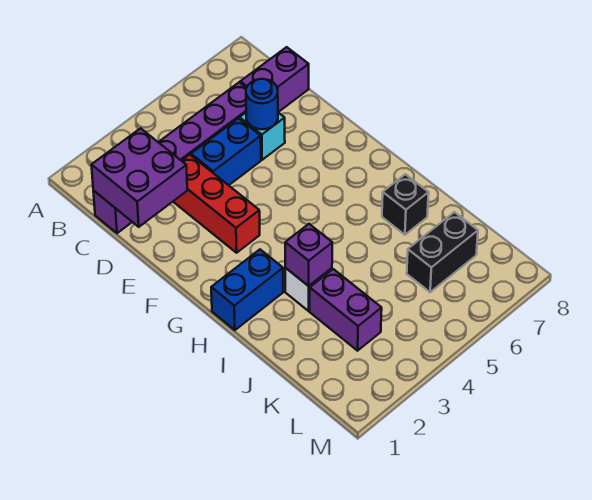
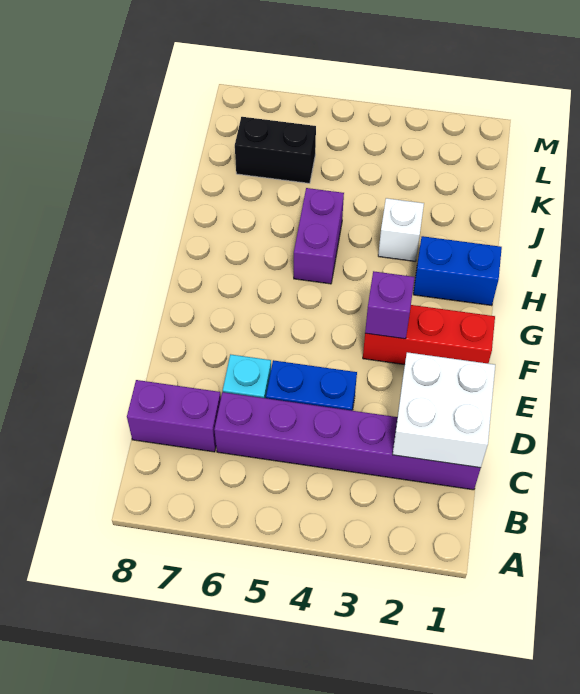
purple brick C1:D2 level 2 -> white brick C1:D2 level 2
red brick D3:F3 level 1 -> red brick F1:F3 level 1
blue round brick D6 level 2 -> none
purple brick I3 level 2 -> purple brick F3 level 2
black brick I7 level 1 -> none
purple brick J3:K3 level 1 -> purple brick H5:I5 level 1

